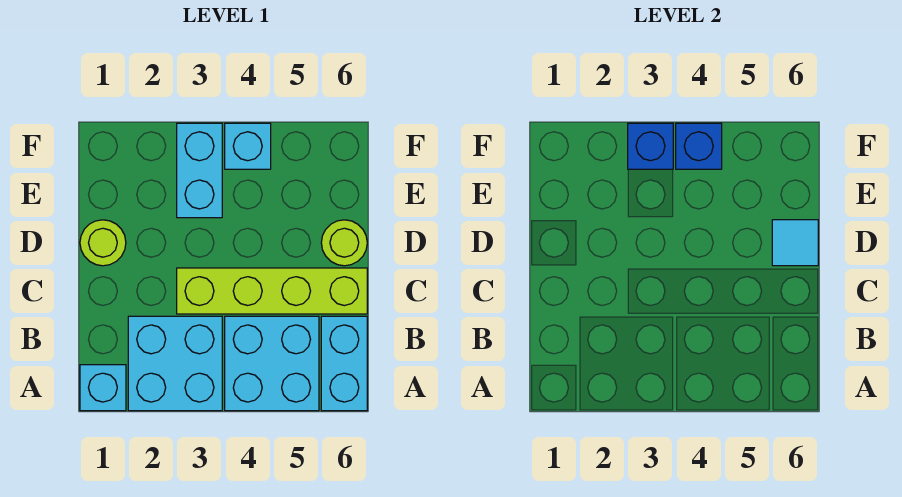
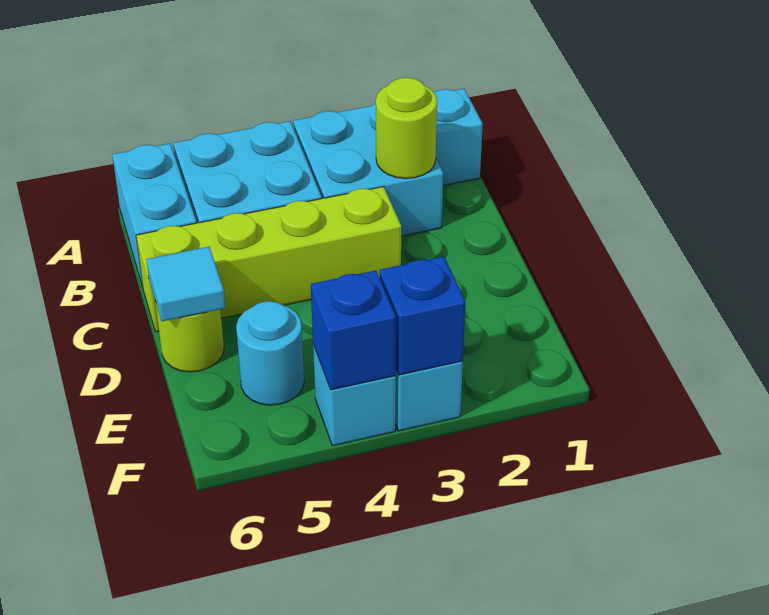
lime round brick D1 level 1 -> lime round brick B2 level 2
none -> cyan round brick E5 level 1

